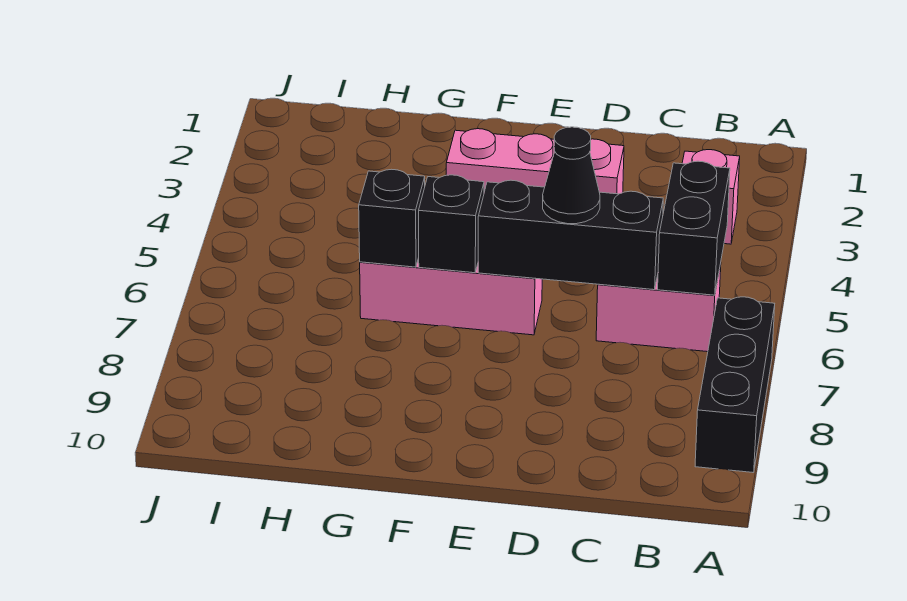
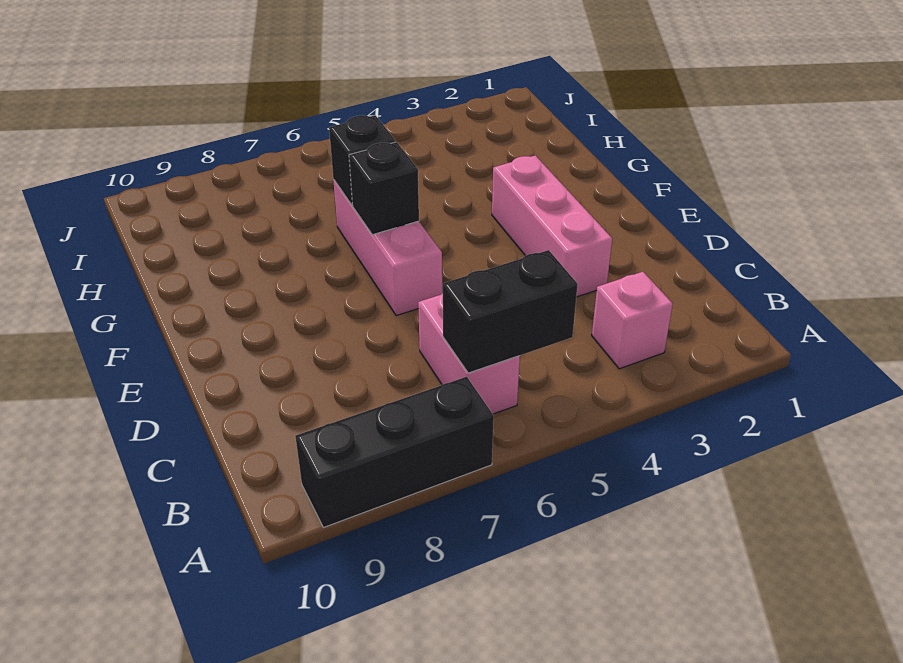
black brick C6:E6 level 2 -> none
black cone D6 level 3 -> none

